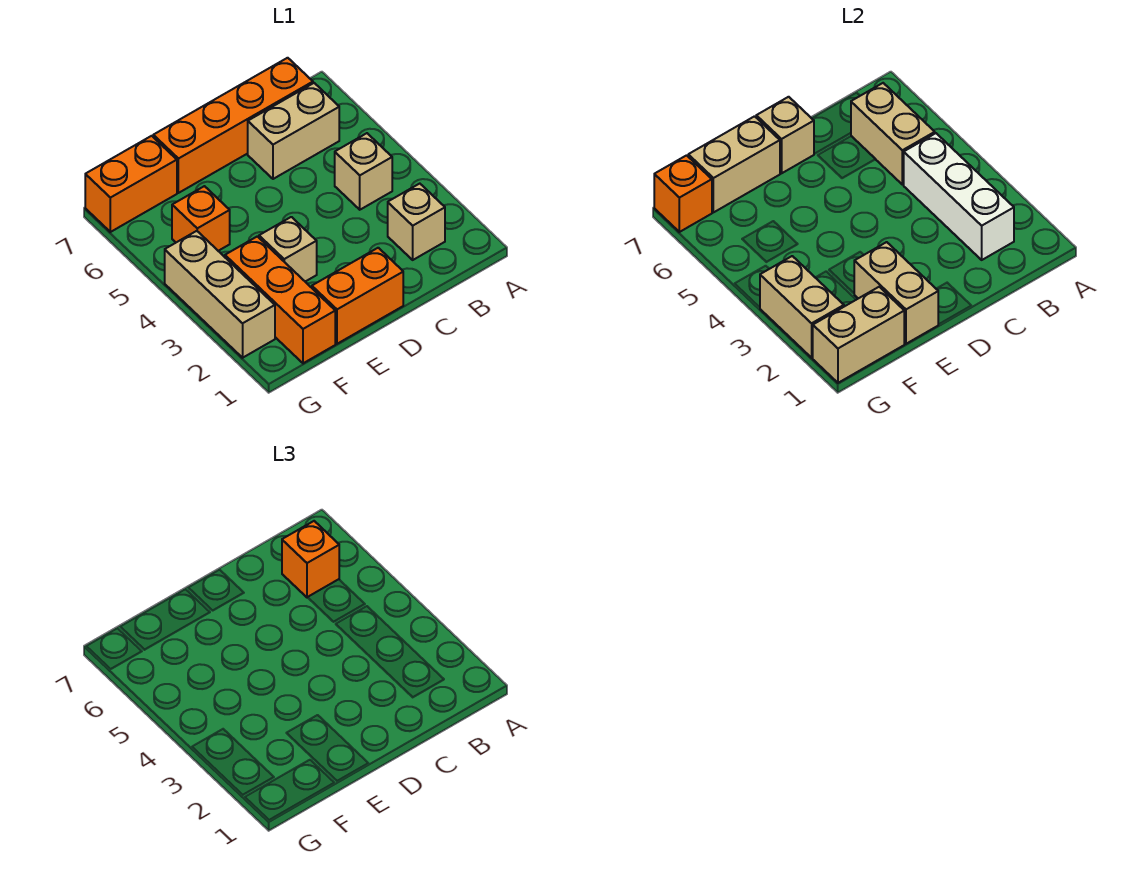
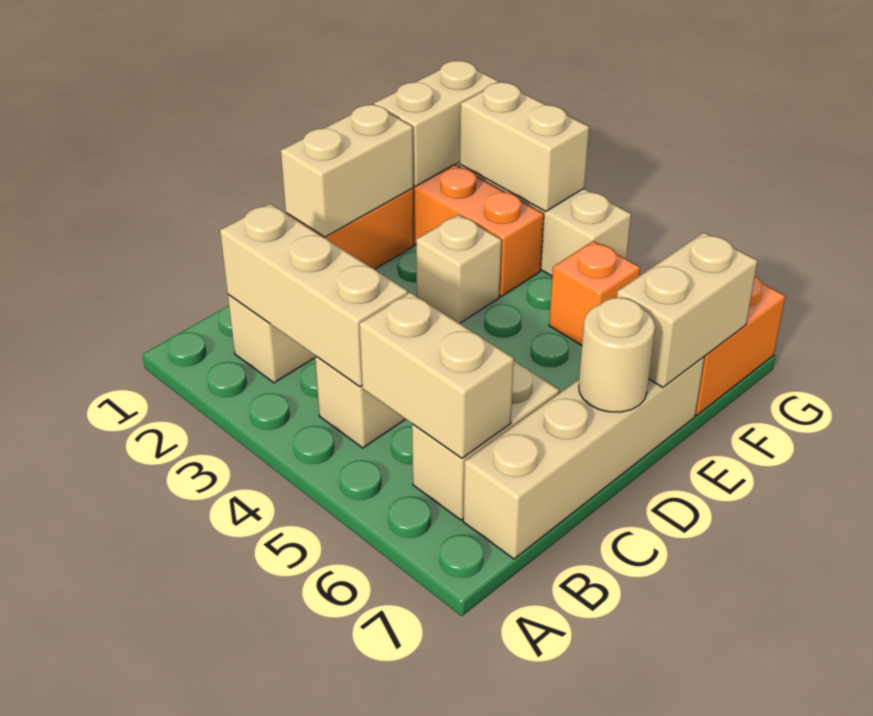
white brick B2:B4 level 2 -> tan brick B2:B4 level 2
orange brick B6 level 3 -> none
orange brick B7:E7 level 1 -> tan brick B7:E7 level 1
tan brick D7 level 2 -> tan round brick D7 level 2
tan brick E1:E2 level 2 -> tan brick D1:E1 level 2
orange brick G7 level 2 -> none

